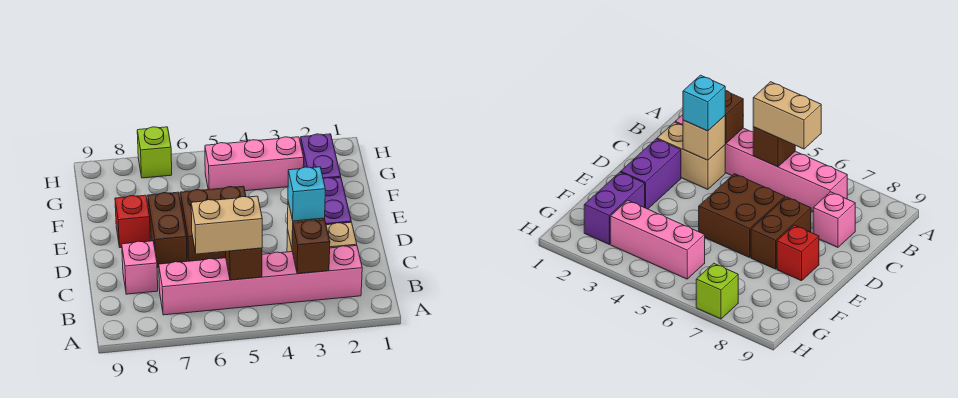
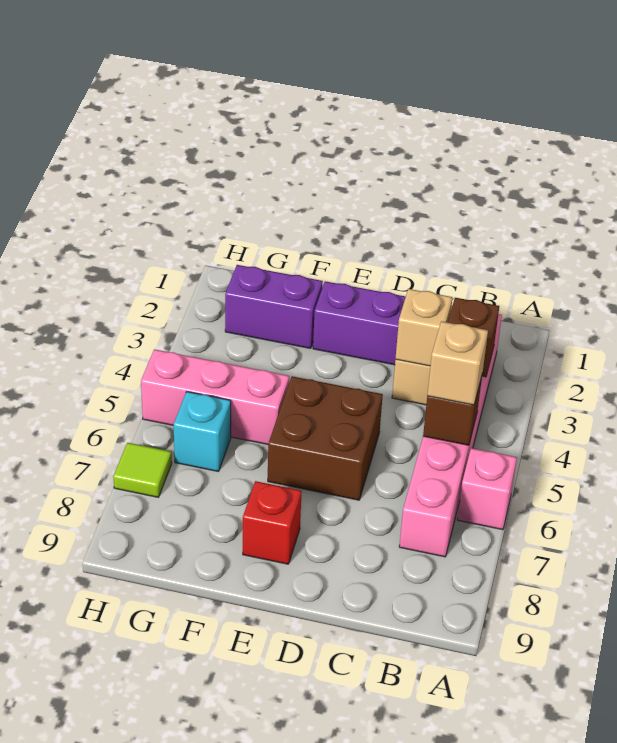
tan brick B5:B6 level 3 -> tan brick B5 level 3
cyan brick C3 level 3 -> cyan brick G6 level 1
pink brick C8 level 1 -> pink brick A6 level 1
brown brick D7:E7 level 1 -> none
pink brick G3:G5 level 1 -> pink brick F5:H5 level 1
lime brick H7 level 1 -> lime tile H7 level 1

